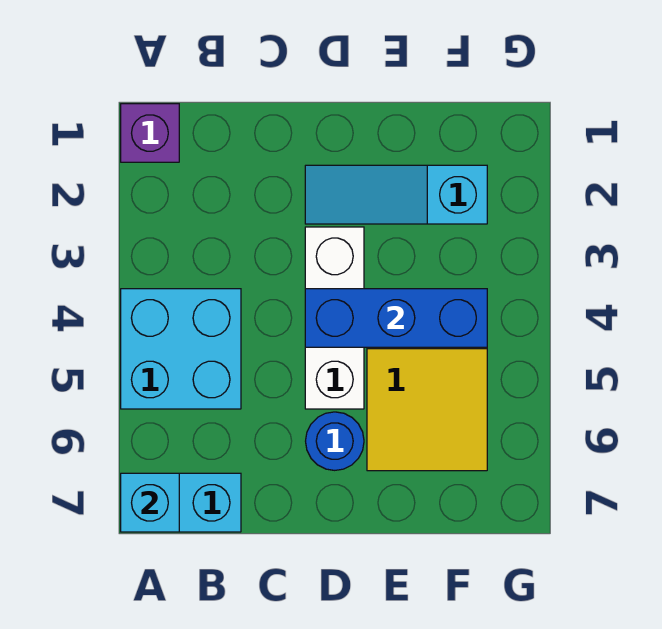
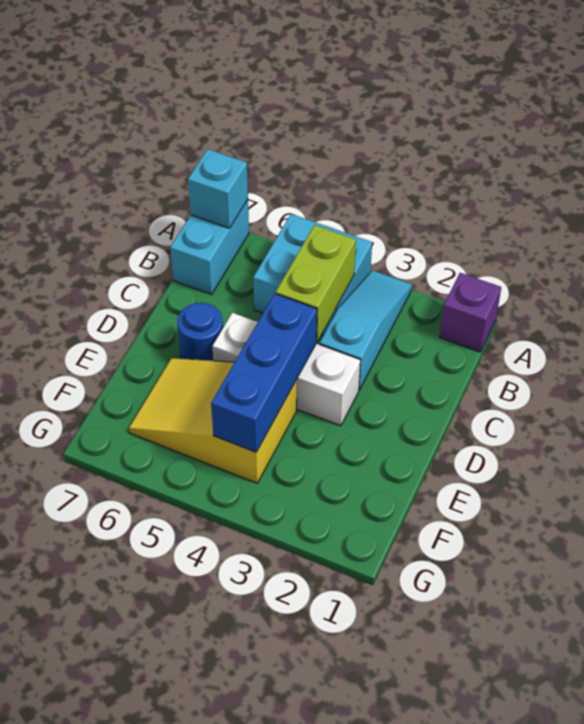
none -> lime brick B4:C4 level 2
cyan slope D2:F2 level 1 top F -> cyan slope A3:C3 level 1 top C

